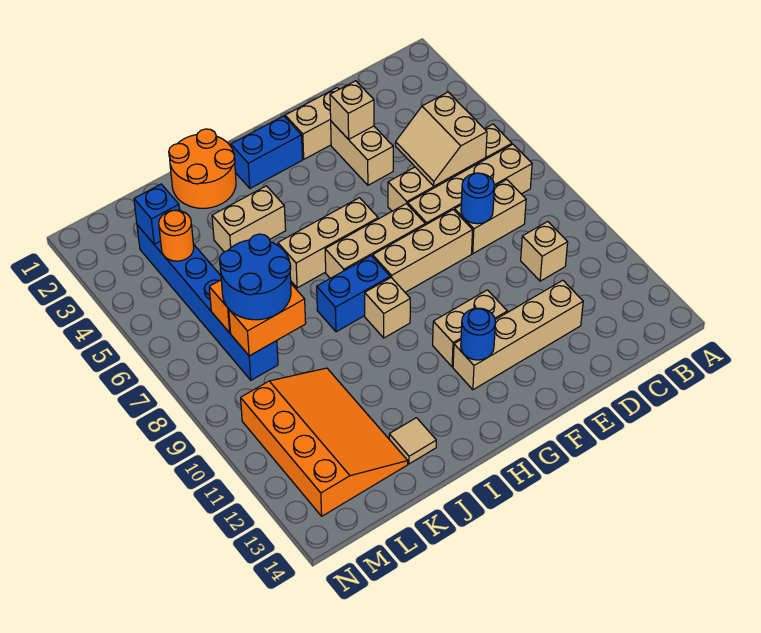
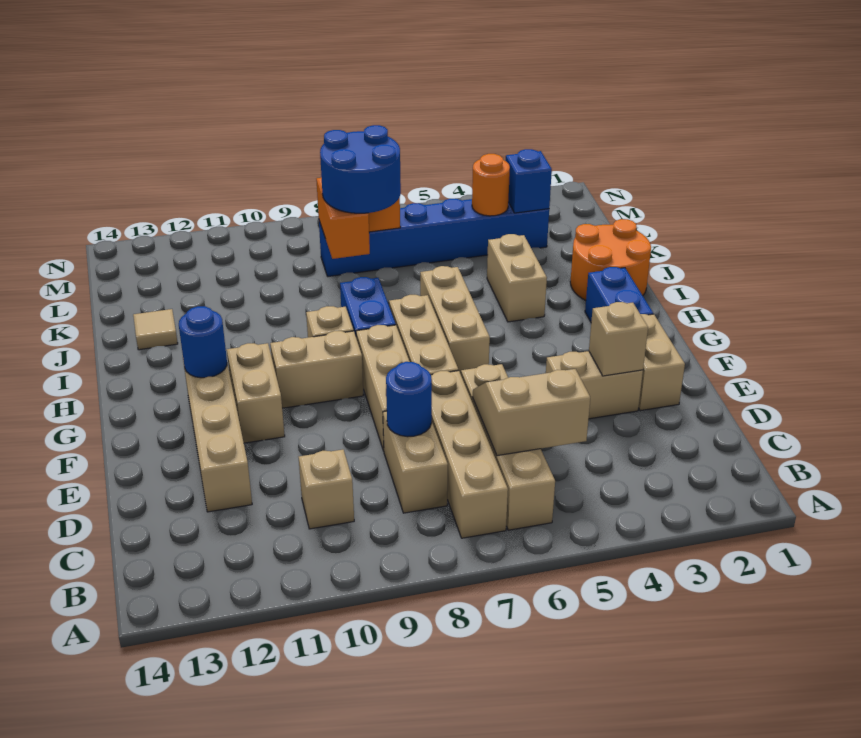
none -> tan brick G9:G10 level 1
orange slope K10:M13 level 1 top M -> none

